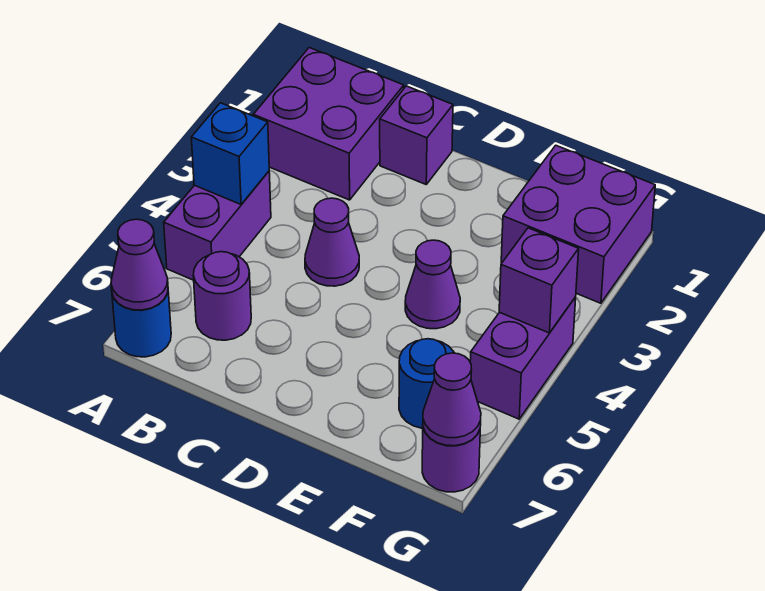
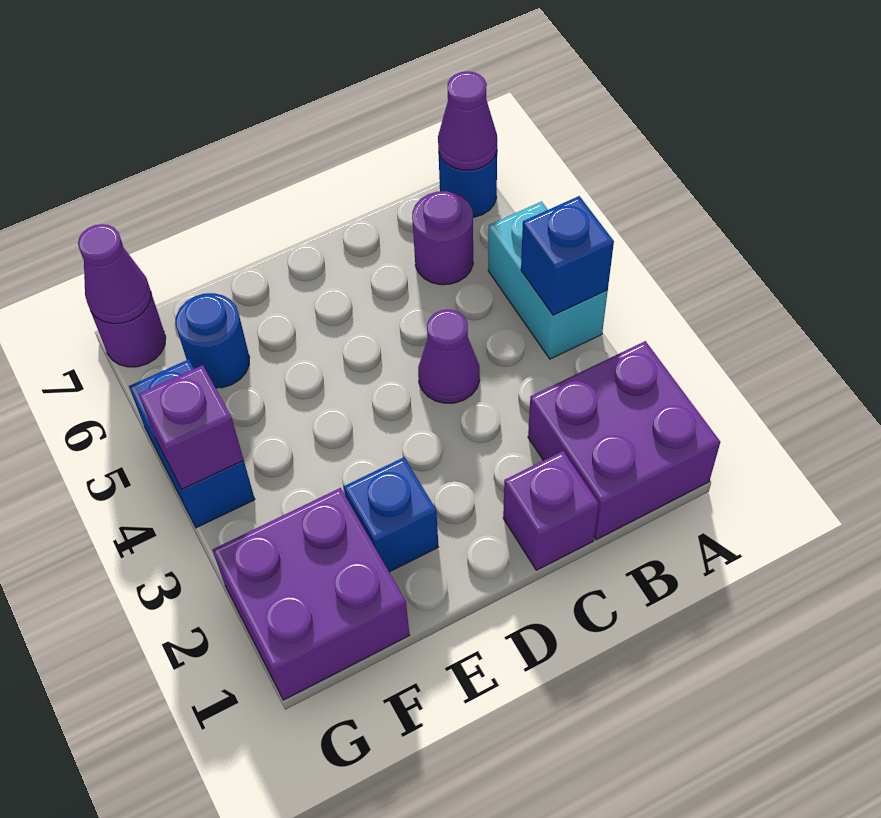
purple brick A4:A5 level 1 -> cyan brick A4:A5 level 1
none -> blue brick E2 level 1
purple cone E4 level 1 -> none
purple brick G4:G5 level 1 -> blue brick G4:G5 level 1

